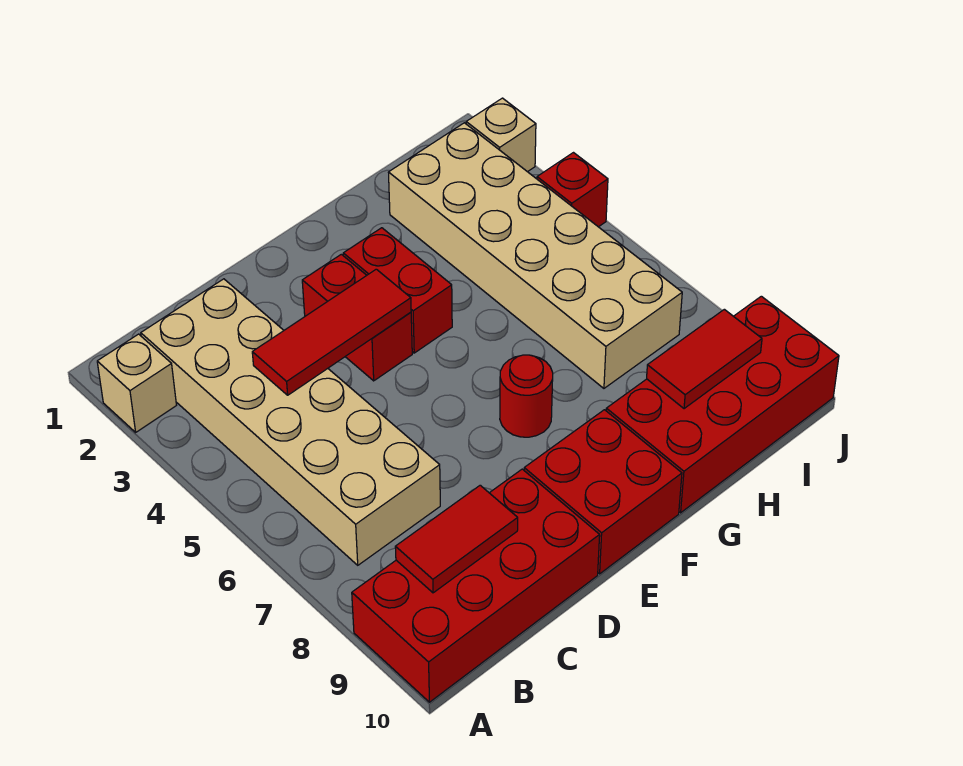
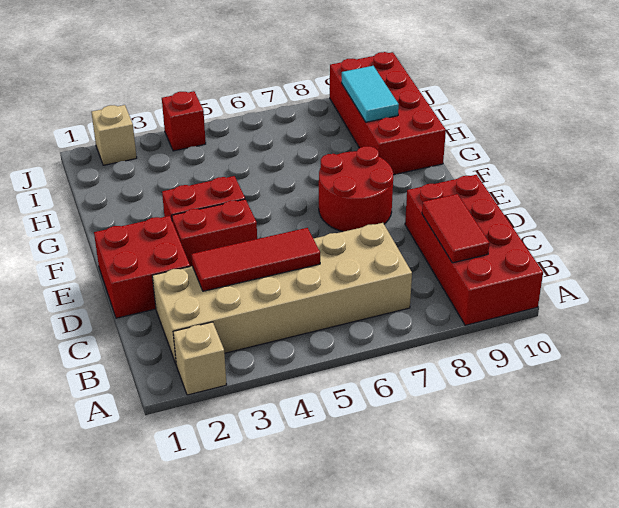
red tile C4:E4 level 2 -> red tile C3:C5 level 2
red brick E9:F10 level 1 -> red brick D1:E2 level 1
red round brick F7 level 1 -> red round brick E7:F8 level 1
tan brick H2:I7 level 1 -> none
red tile H9:I9 level 2 -> cyan tile H9:I9 level 2

